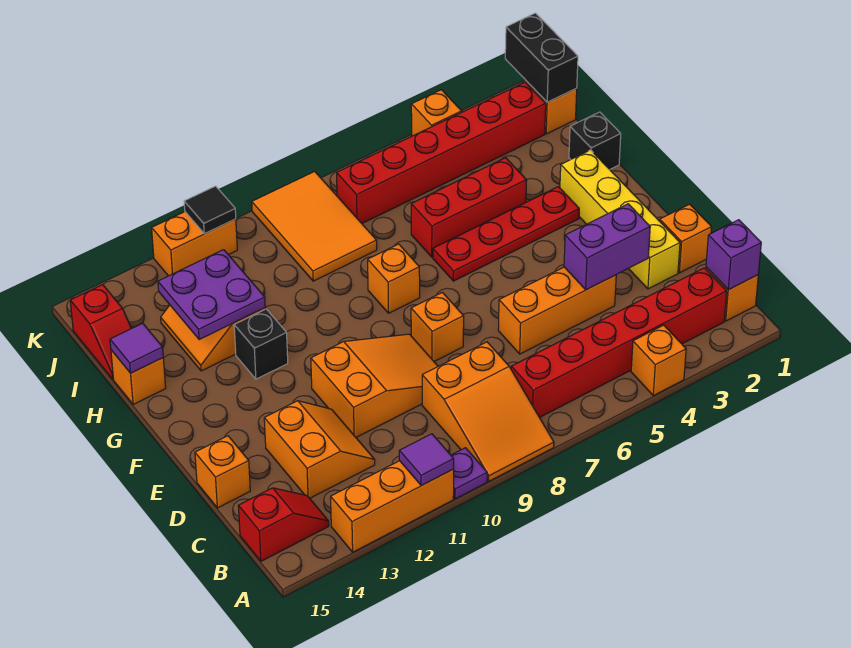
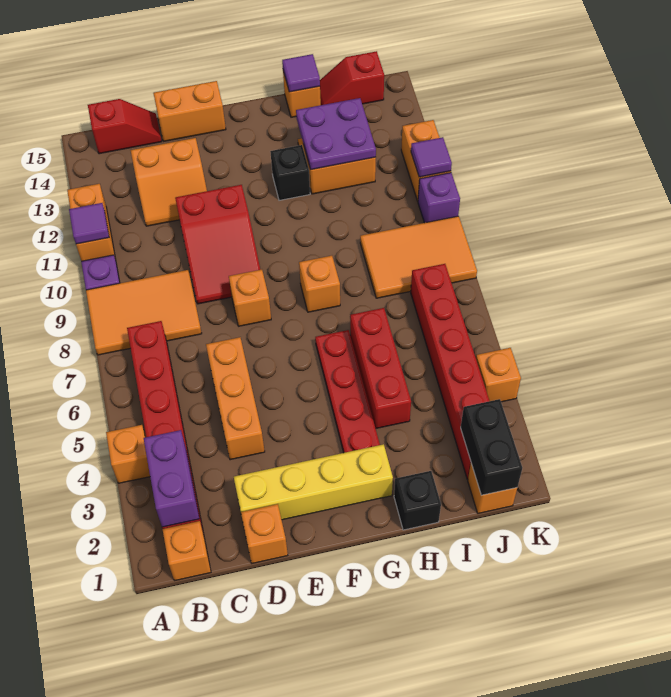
orange slope A8:C9 level 1 top C -> orange tile A8:C9 level 1
orange brick A11:A13 level 1 -> orange brick A11:A12 level 1
purple brick B1 level 2 -> purple brick K10 level 1
red slope B14:B15 level 1 top 15 -> red slope B15:C15 level 1 top B
purple brick D3:D4 level 2 -> purple brick B2:B3 level 2
orange slope D9:E11 level 1 top 11 -> red slope D9:E11 level 1 top 11
orange brick D15 level 1 -> orange brick D15:E15 level 1
black brick J1:K1 level 2 -> black brick J1:J2 level 2
black tile K11 level 2 -> purple tile K11 level 2

